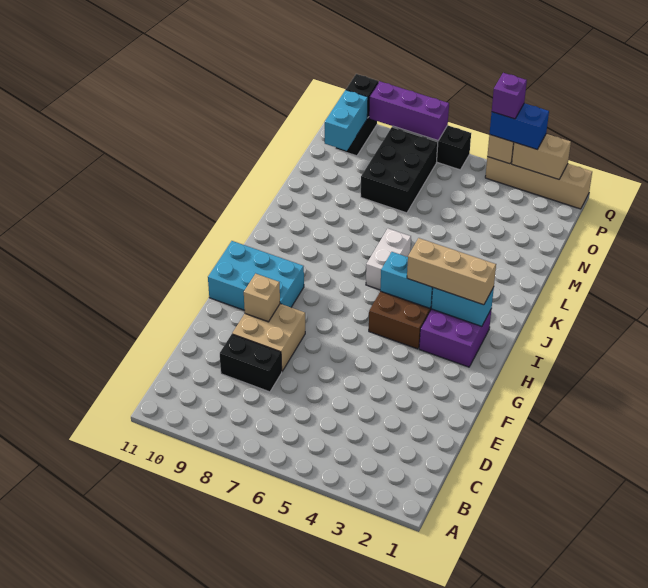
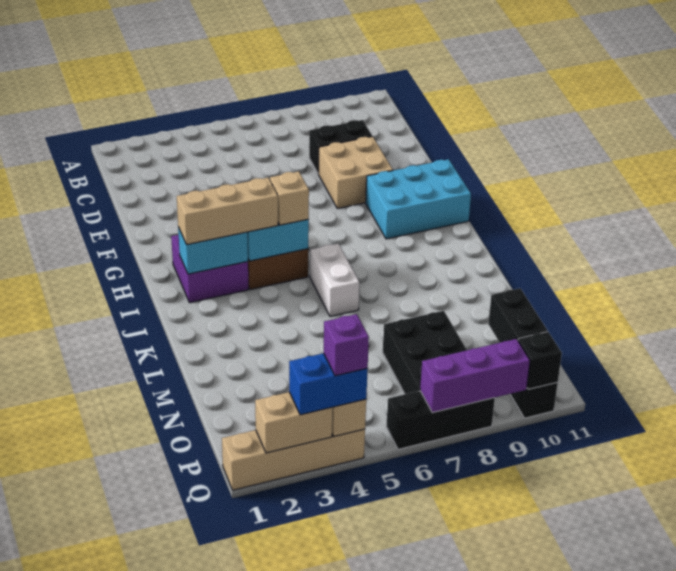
tan brick F9 level 2 -> tan brick I5 level 3
cyan brick O10:P10 level 2 -> black brick O10:P10 level 2

